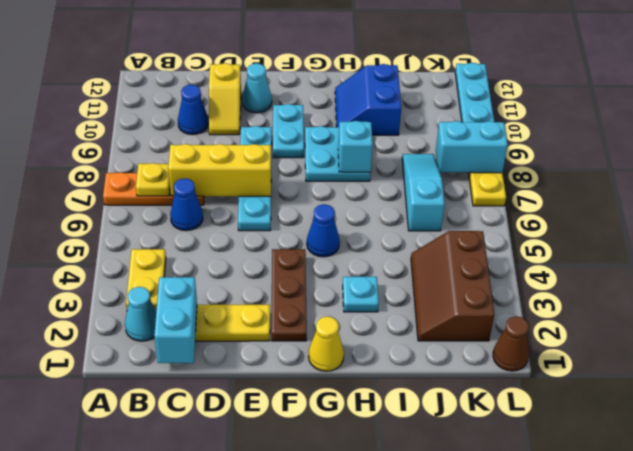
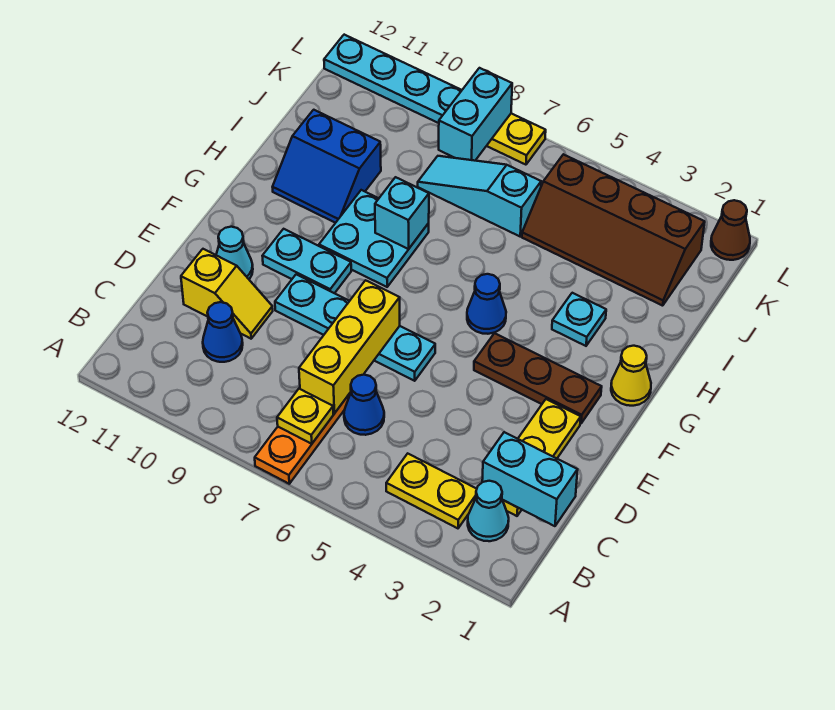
brown slope J2:K4 level 1 top K -> brown slope J2:K5 level 1 top K

